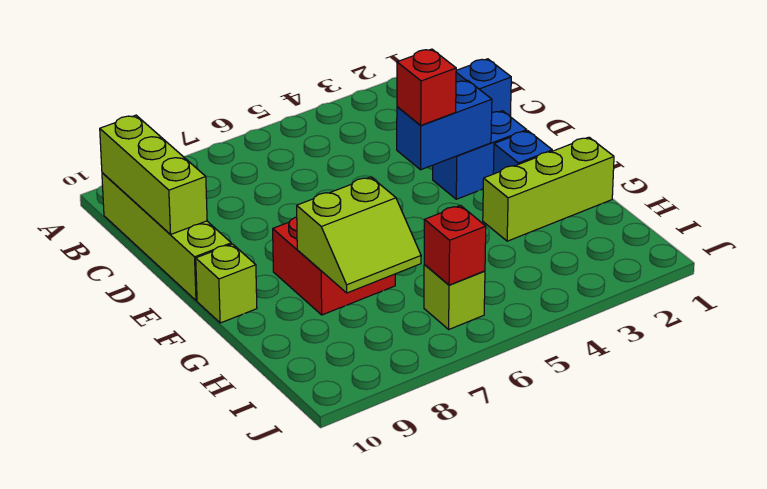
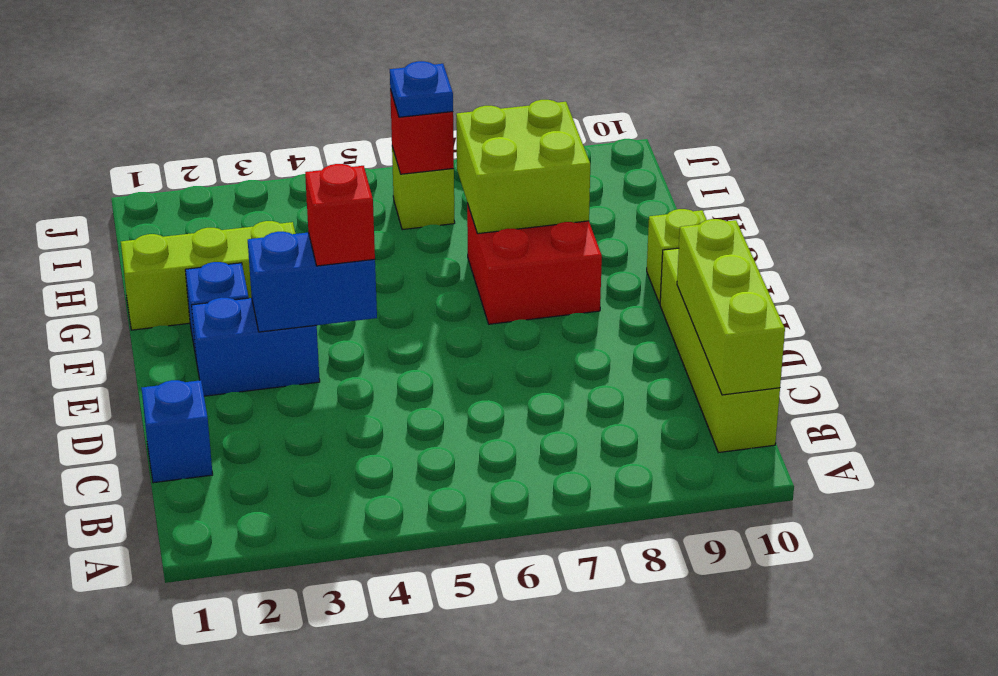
lime slope G7:H8 level 2 top G -> lime brick G7:H8 level 2
none -> blue plate I6 level 3

